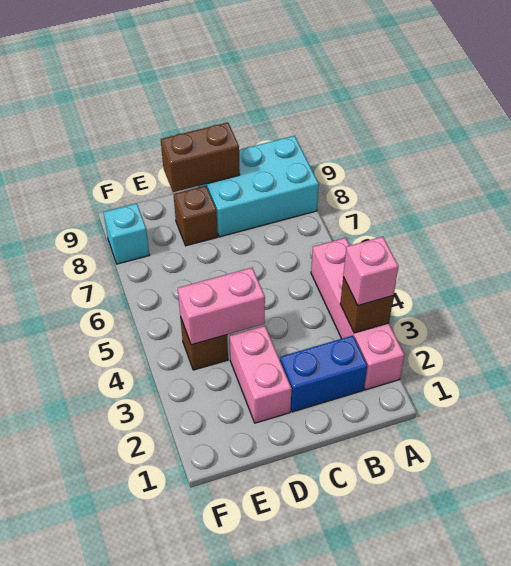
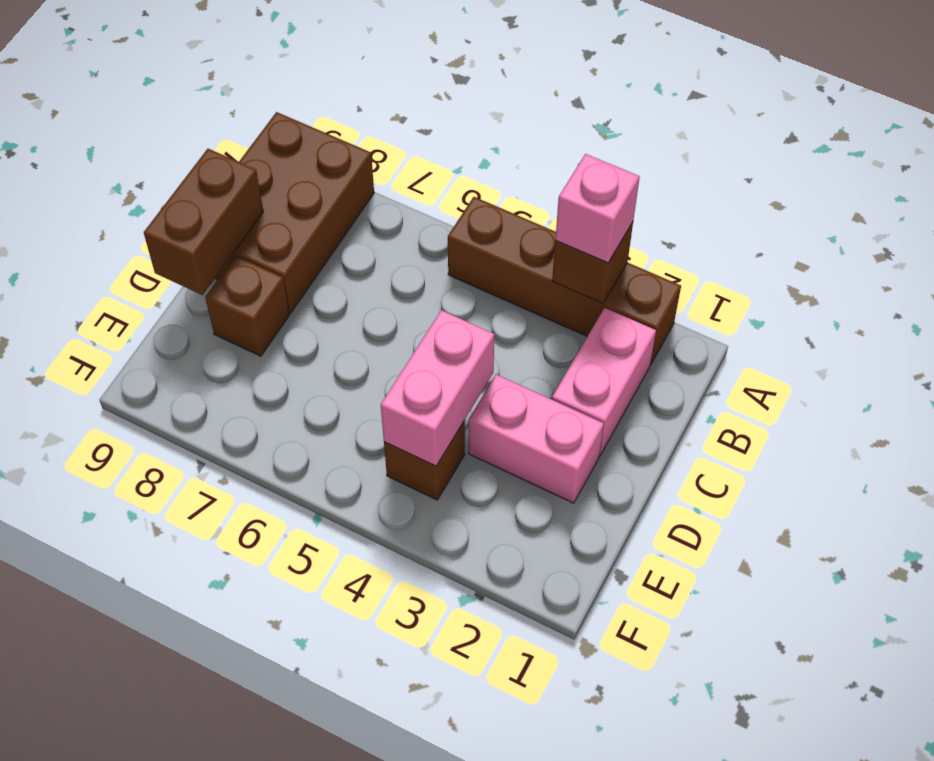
pink brick A2:A5 level 1 -> brown brick A2:A5 level 1
cyan brick A8:C9 level 1 -> brown brick A8:C9 level 1
blue brick B2:C2 level 1 -> pink brick B2:C2 level 1
cyan brick F8 level 1 -> none

